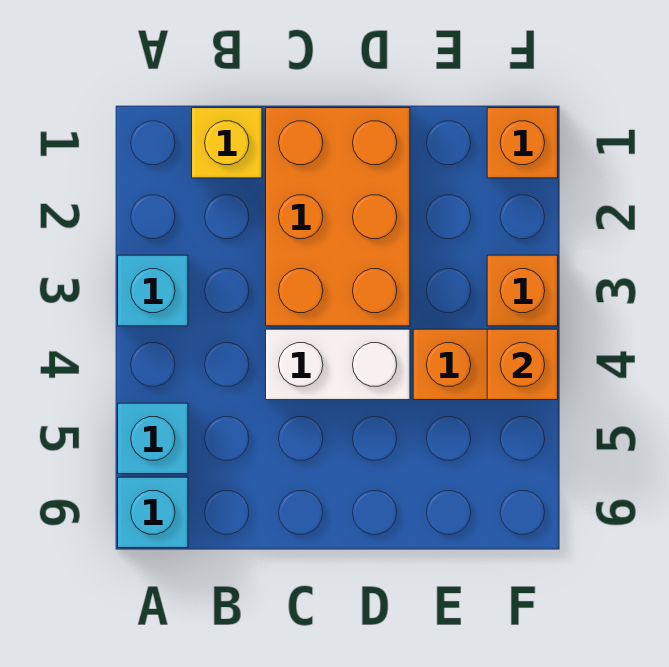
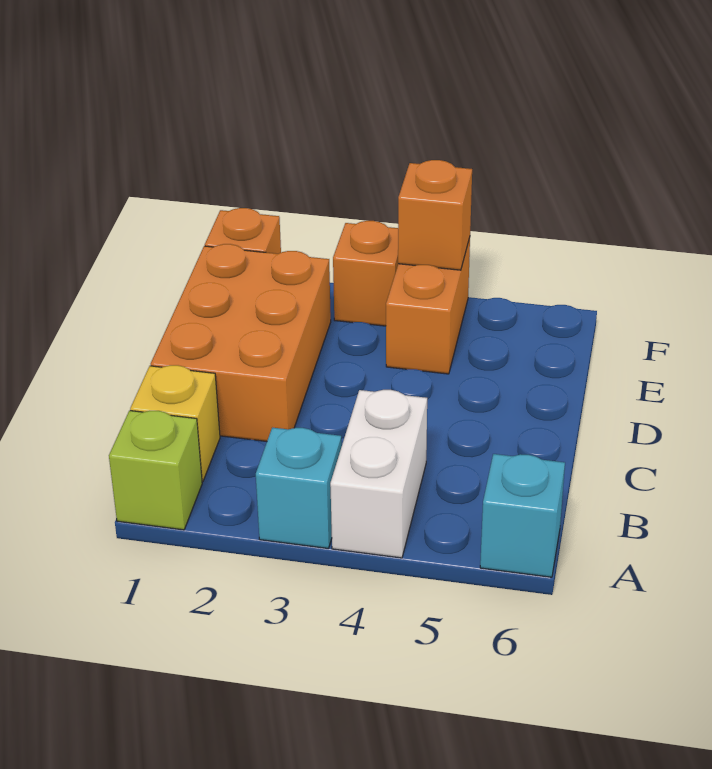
none -> lime brick A1 level 1
cyan brick A5 level 1 -> none
orange brick C1:D3 level 1 -> orange brick C1:E2 level 1
white brick C4:D4 level 1 -> white brick A4:B4 level 1

